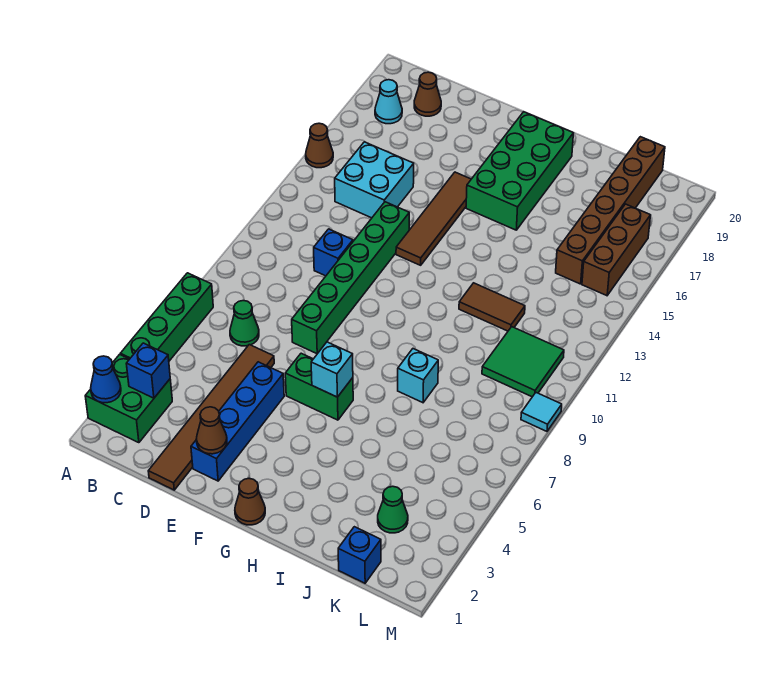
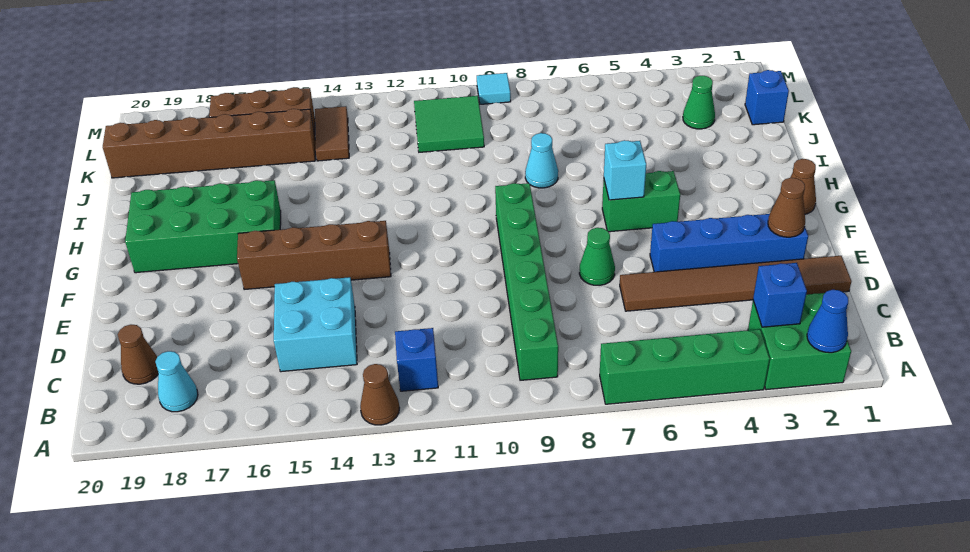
brown cone A15 level 1 -> brown cone A13 level 1
green cone C7 level 1 -> green cone E7 level 1
blue brick D11 level 1 -> blue brick B12 level 1
green brick E8:E13 level 1 -> green brick B9:G9 level 1
green brick F6:G6 level 1 -> green brick G5:G6 level 1
brown tile F13:F16 level 1 -> brown brick F13:F16 level 1
cyan brick I8 level 1 -> cyan cone I8 level 1
brown tile I12:J12 level 1 -> brown tile K14:L14 level 1

